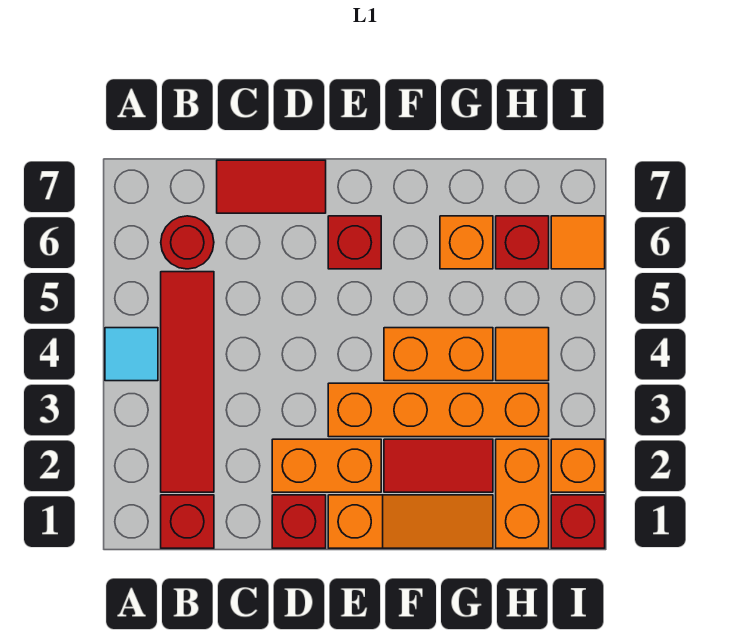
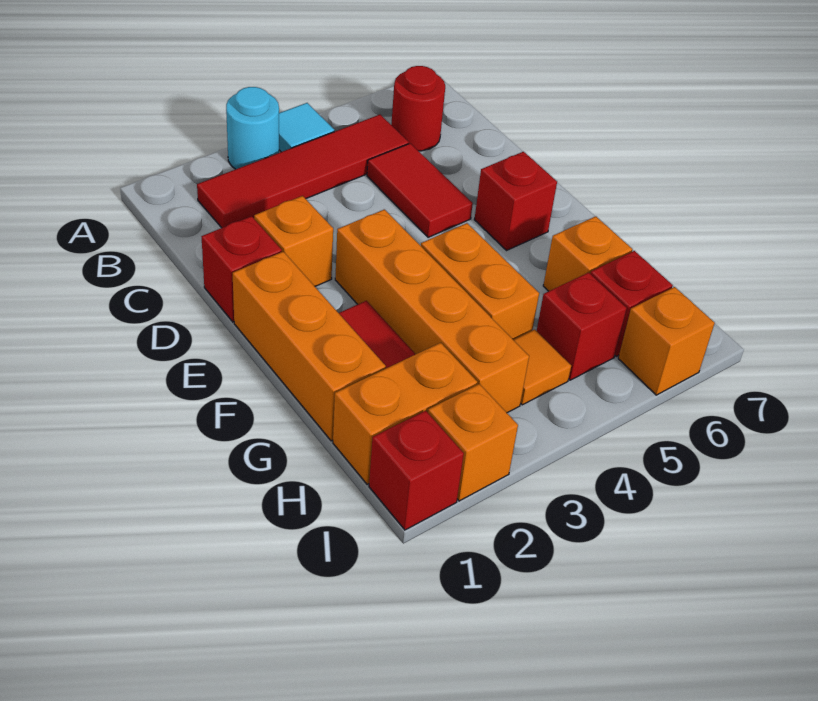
none -> cyan round brick A3 level 1
red brick B1 level 1 -> red brick H5 level 1
red tile C7:D7 level 1 -> red tile C5:D5 level 1
orange brick D2:E2 level 1 -> orange brick D2 level 1
orange slope E1:G1 level 1 top E -> orange brick E1:G1 level 1
orange tile I6 level 1 -> orange brick I6 level 1

